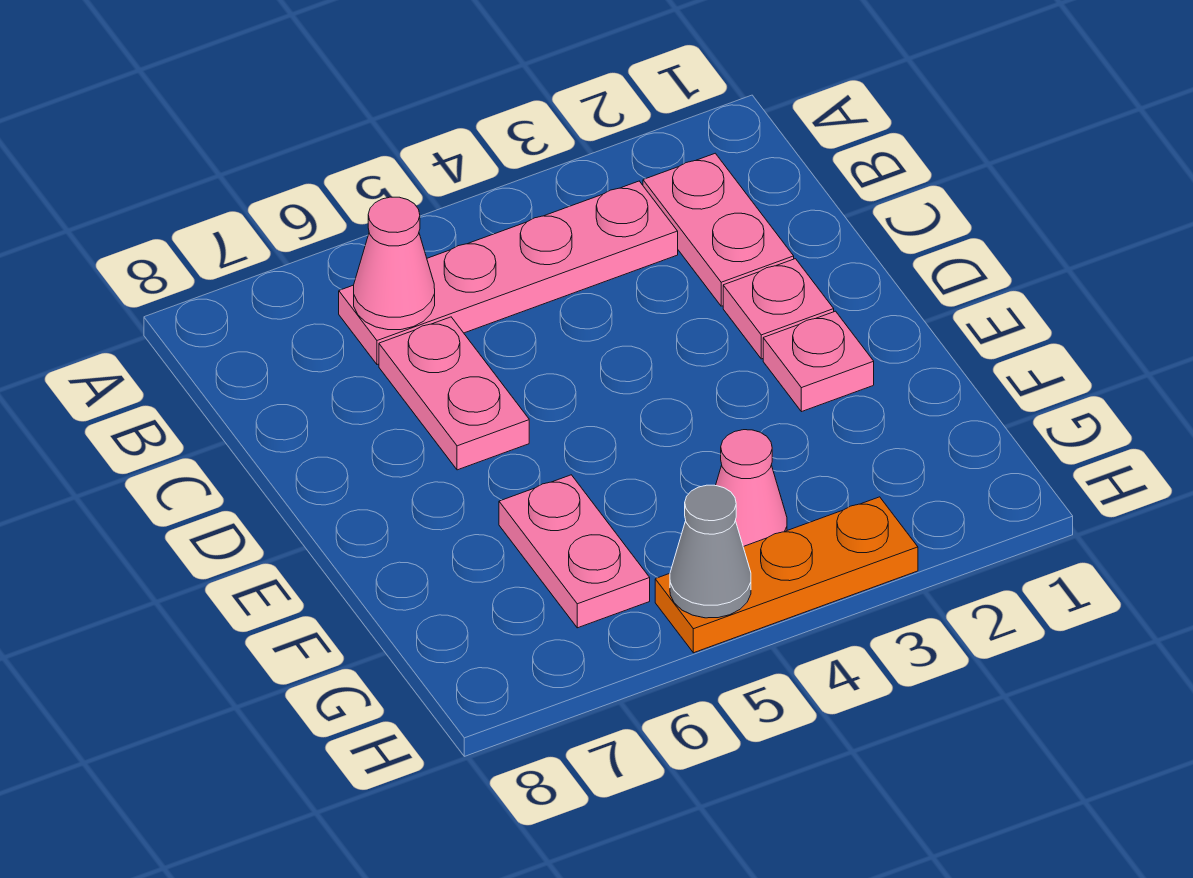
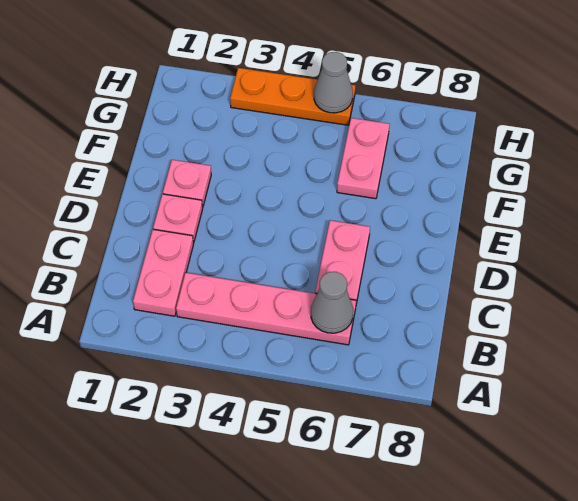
pink cone B6 level 2 -> grey cone B6 level 2
pink cone G4 level 1 -> none

